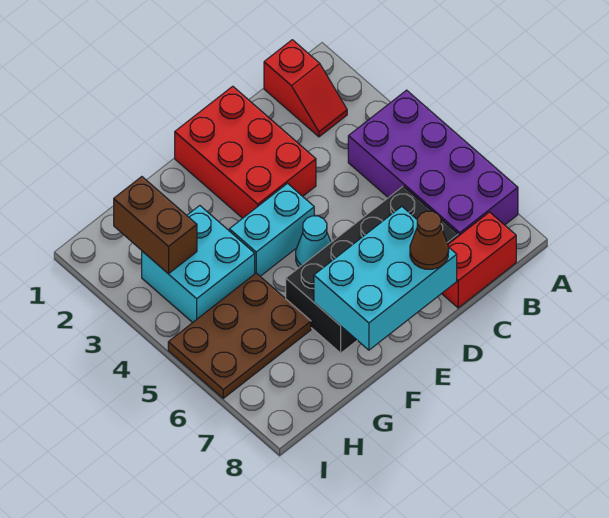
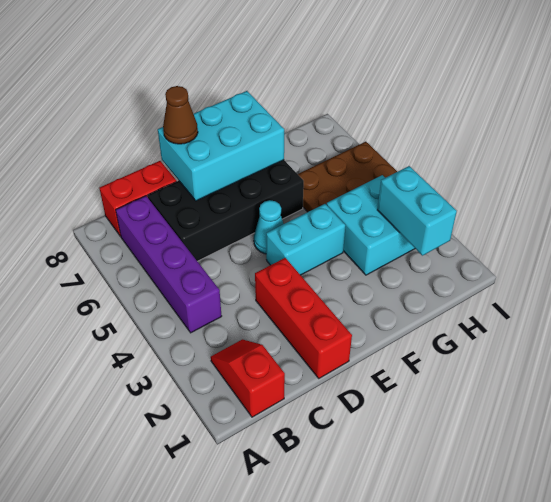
purple brick A4:B7 level 1 -> purple brick B4:B7 level 1
red brick D1:E3 level 1 -> red brick D1:D3 level 1
brown brick H2:H3 level 2 -> cyan brick H2:H3 level 2

